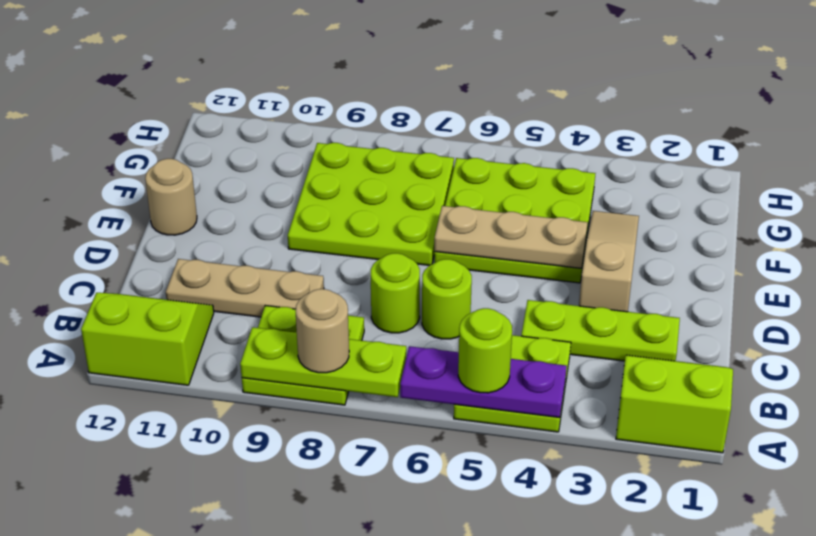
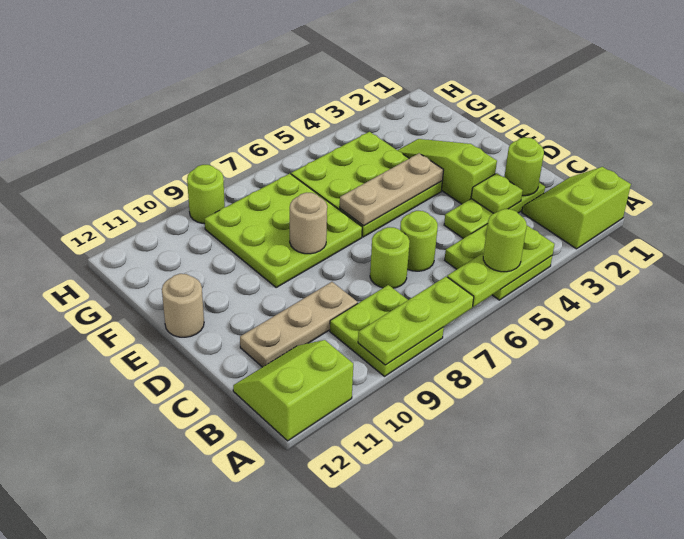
purple plate A4:A6 level 2 -> lime plate A4:A6 level 2
tan round brick A8 level 3 -> tan round brick E8 level 2
none -> lime round brick C2 level 2
none -> lime plate C3 level 2
tan slope D3:F3 level 1 top D -> lime slope D3:F3 level 1 top D
none -> lime round brick H9 level 1

